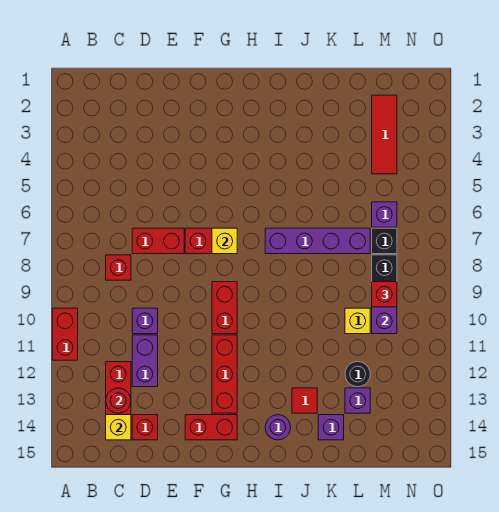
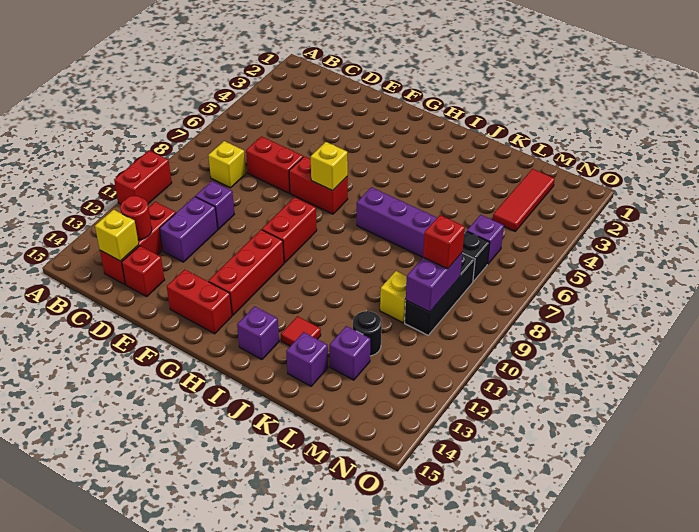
red brick C8 level 1 -> yellow brick C8 level 1
purple round brick I14 level 1 -> purple brick I14 level 1

